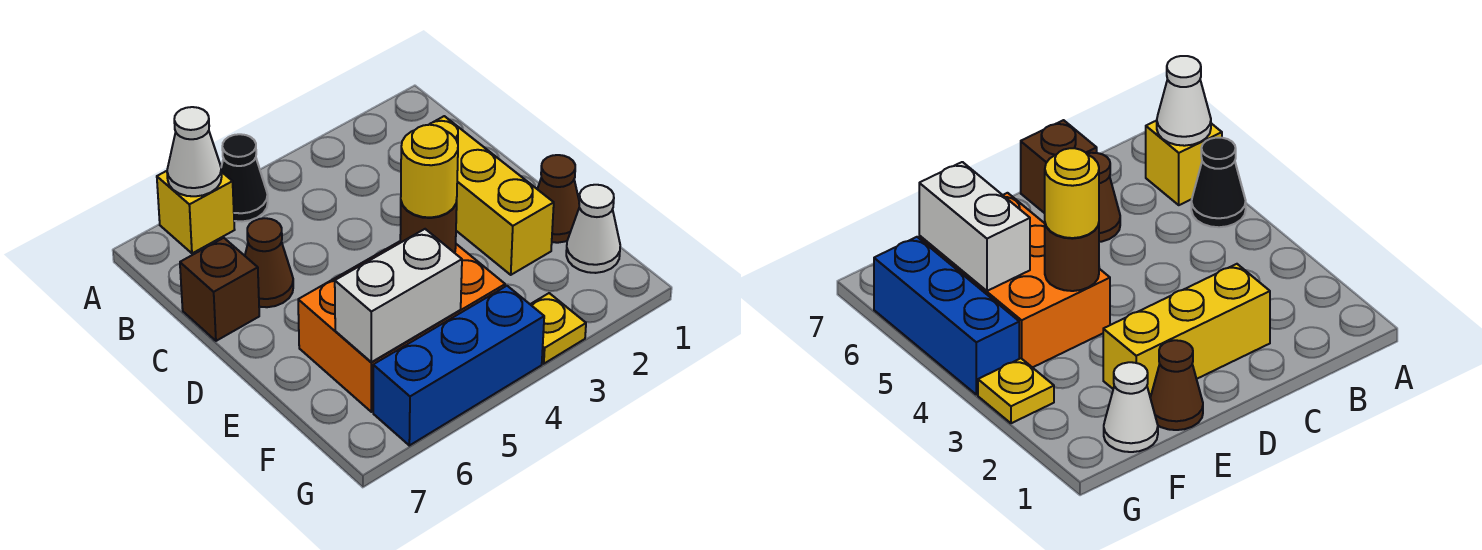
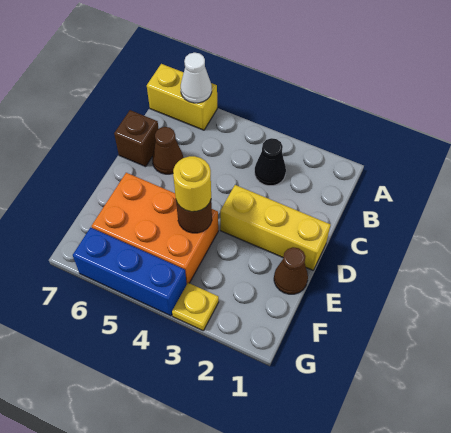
black cone A5 level 1 -> black cone B3 level 1
yellow brick A6 level 1 -> yellow brick A6:A7 level 1
yellow brick C2:E2 level 1 -> yellow brick D1:D3 level 1
white cone F1 level 1 -> none
white brick F5:F6 level 2 -> none

